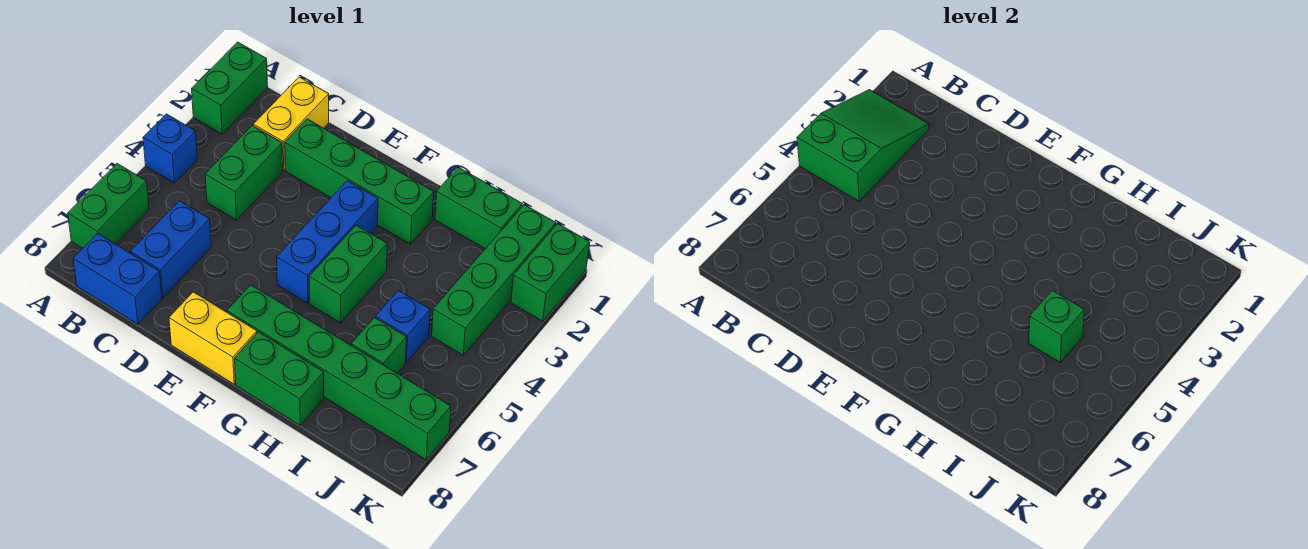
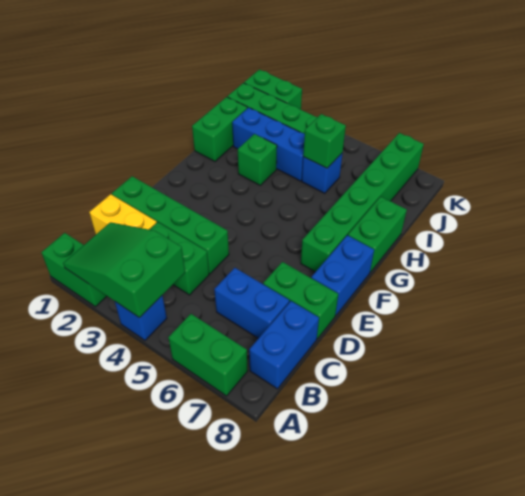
green brick D2:G2 level 1 -> green brick D1:D4 level 1
yellow brick E8:F8 level 1 -> blue brick E8:F8 level 1
blue brick F3:F5 level 1 -> blue brick I2:I4 level 1
green brick G4:G5 level 1 -> green brick D7:D8 level 1
green brick I6 level 1 -> green brick H3 level 1

